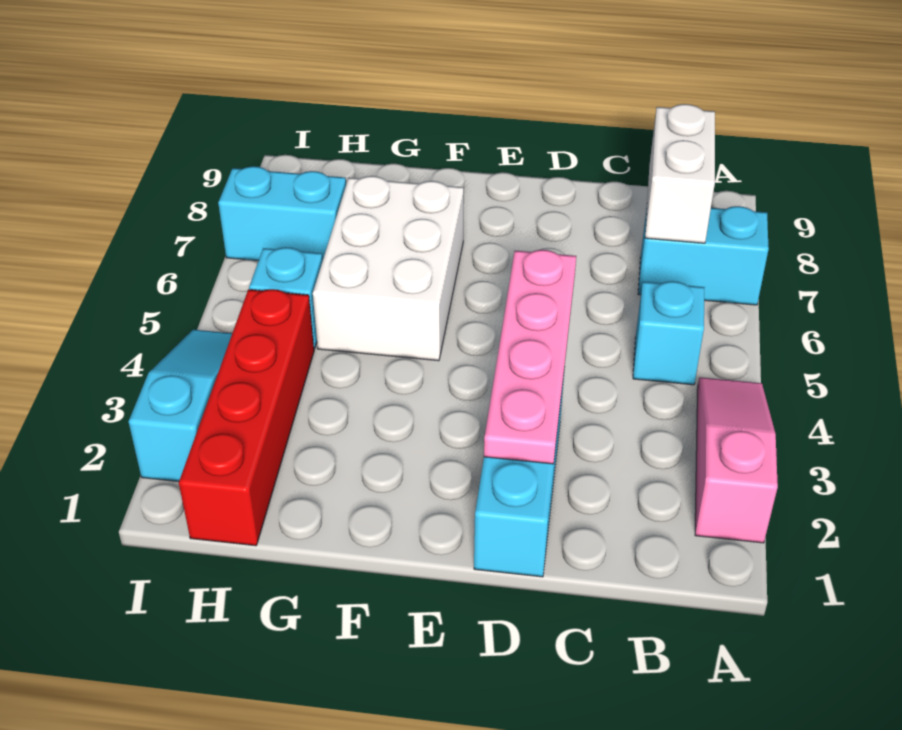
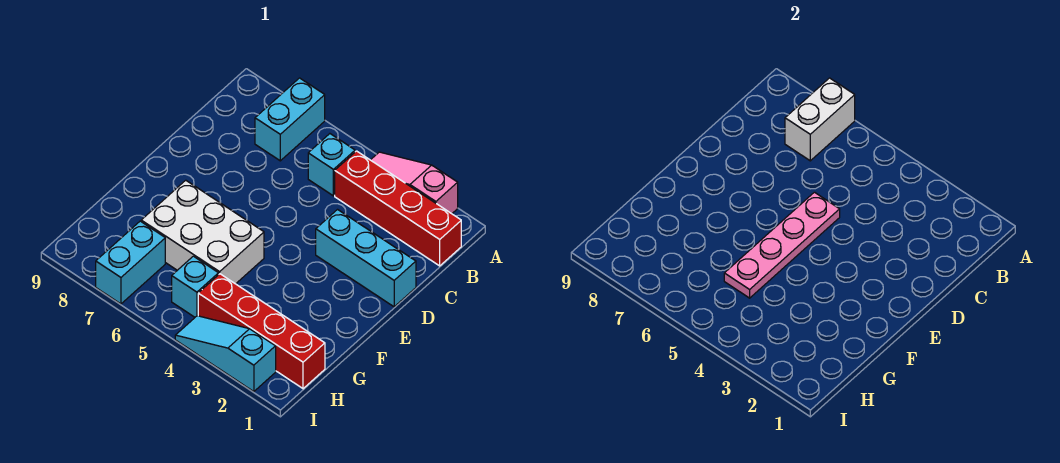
none -> red brick B1:B4 level 1
white brick B7:B8 level 2 -> white brick A7:B7 level 2
pink plate D2:D5 level 2 -> pink plate D5:G5 level 2

